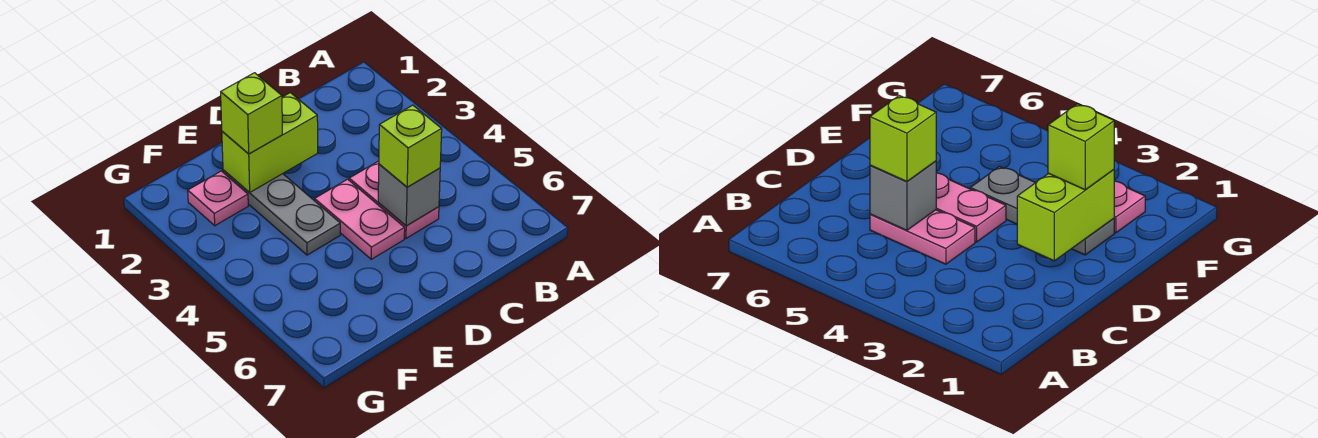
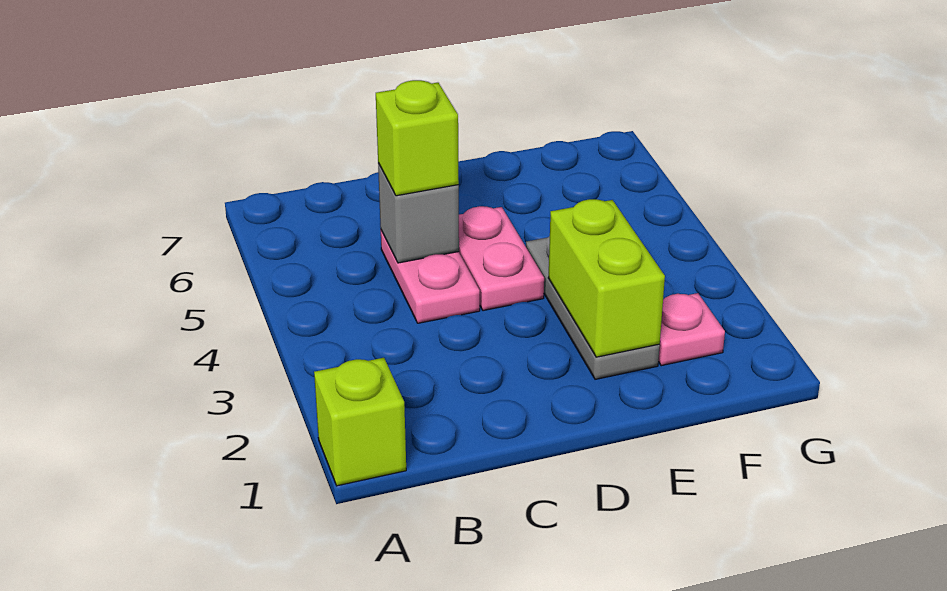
lime brick D2:E2 level 2 -> lime brick E2:E3 level 2
lime brick E2 level 3 -> lime brick A1 level 1

